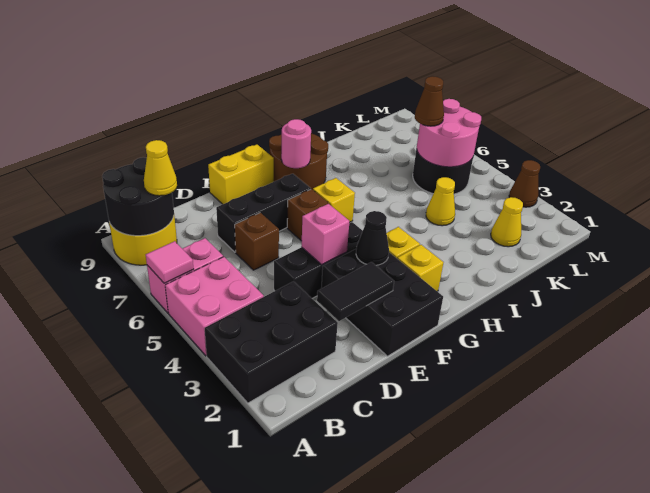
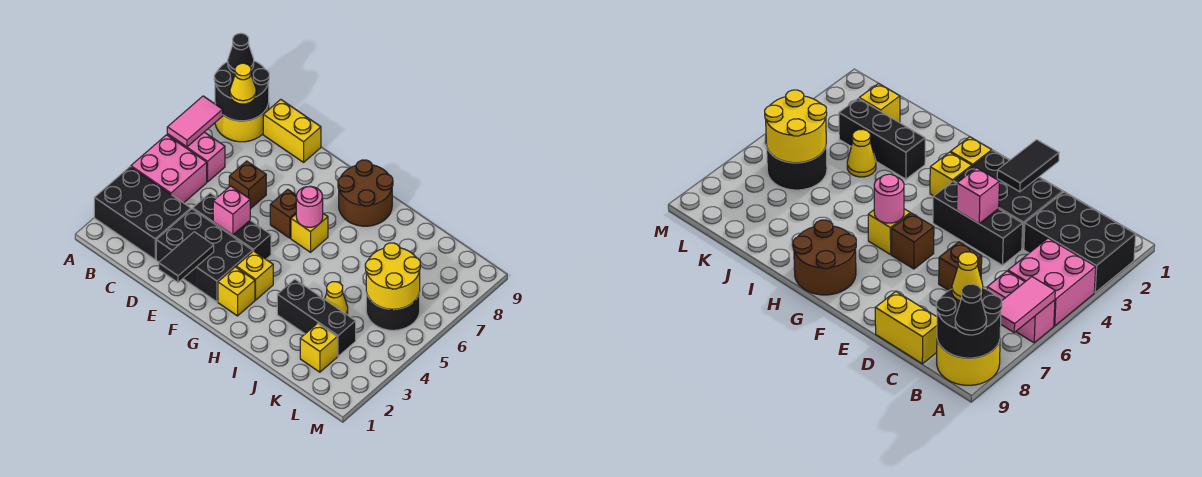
pink tile A6 level 2 -> pink tile A6:A7 level 2
black tile D2:E2 level 2 -> black tile E1:E2 level 2
black brick D7:F7 level 1 -> black brick I3:K3 level 1
black brick E1:F3 level 1 -> black brick D2:F3 level 1
yellow brick E9:F9 level 1 -> yellow brick C9:D9 level 1
black cone F3 level 2 -> black cone A9 level 3
pink round brick G8 level 2 -> pink round brick G6 level 2
yellow cone K2 level 1 -> yellow brick K2 level 1
pink round brick K5:L6 level 2 -> yellow round brick K5:L6 level 2
brown cone K6 level 3 -> none
brown cone M3 level 1 -> none

